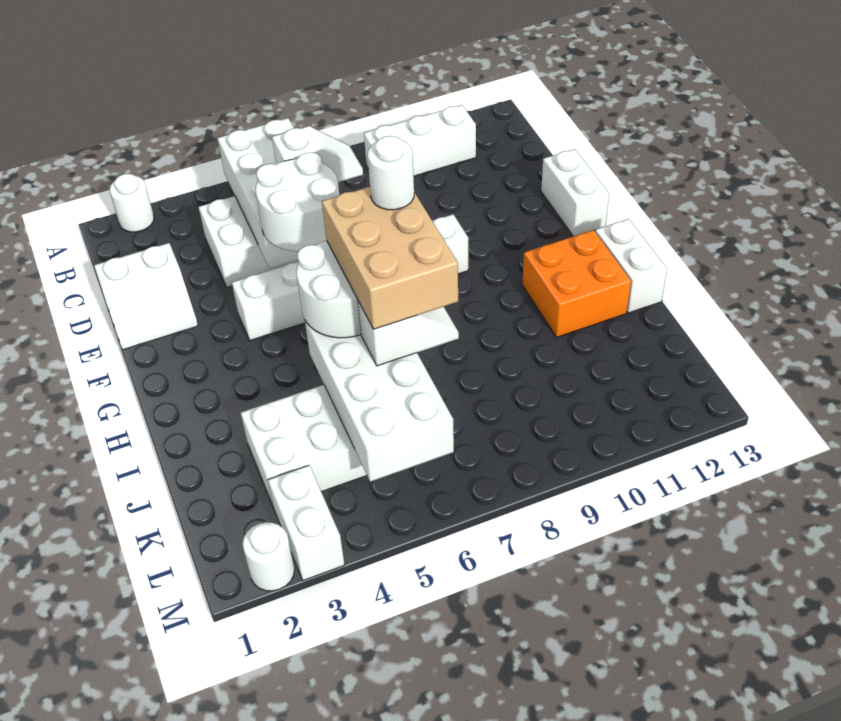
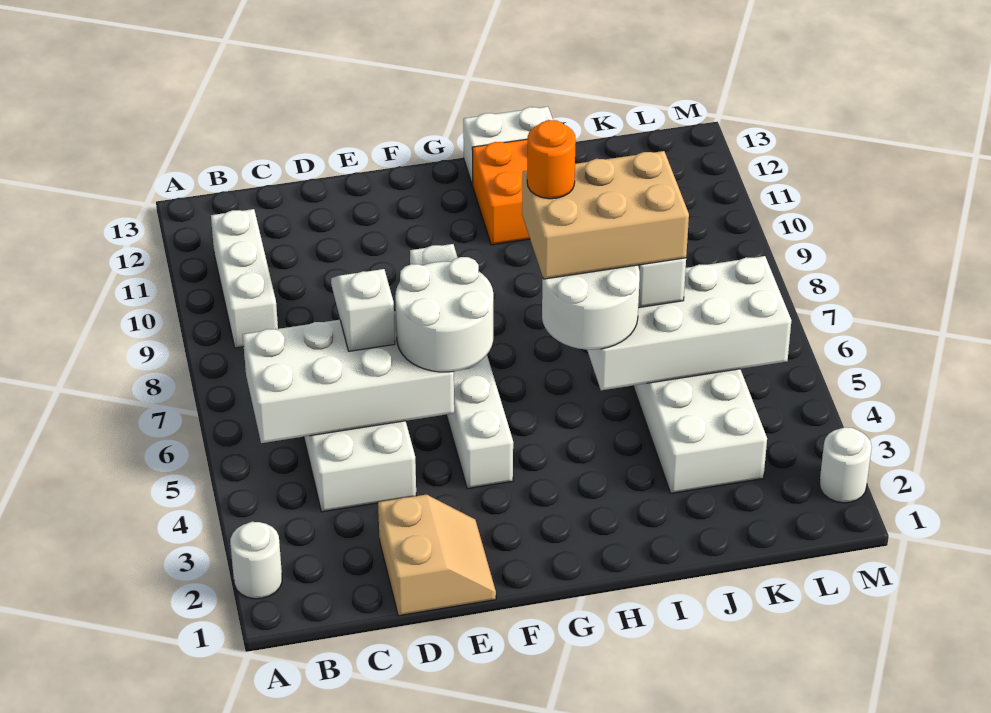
white slope D1:E2 level 1 top D -> tan slope D1:E2 level 1 top D
white brick E13:F13 level 1 -> none
white round brick H7 level 5 -> orange round brick H7 level 5
white brick L3:M3 level 1 -> none

